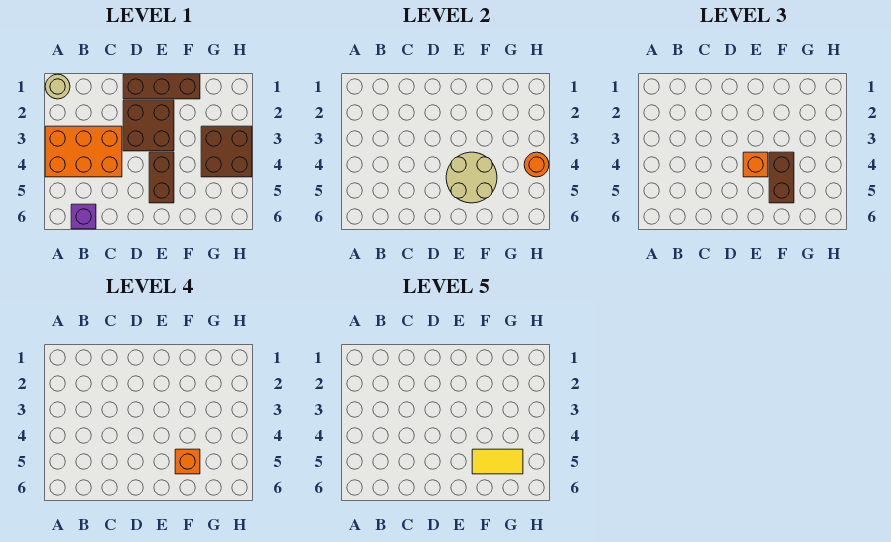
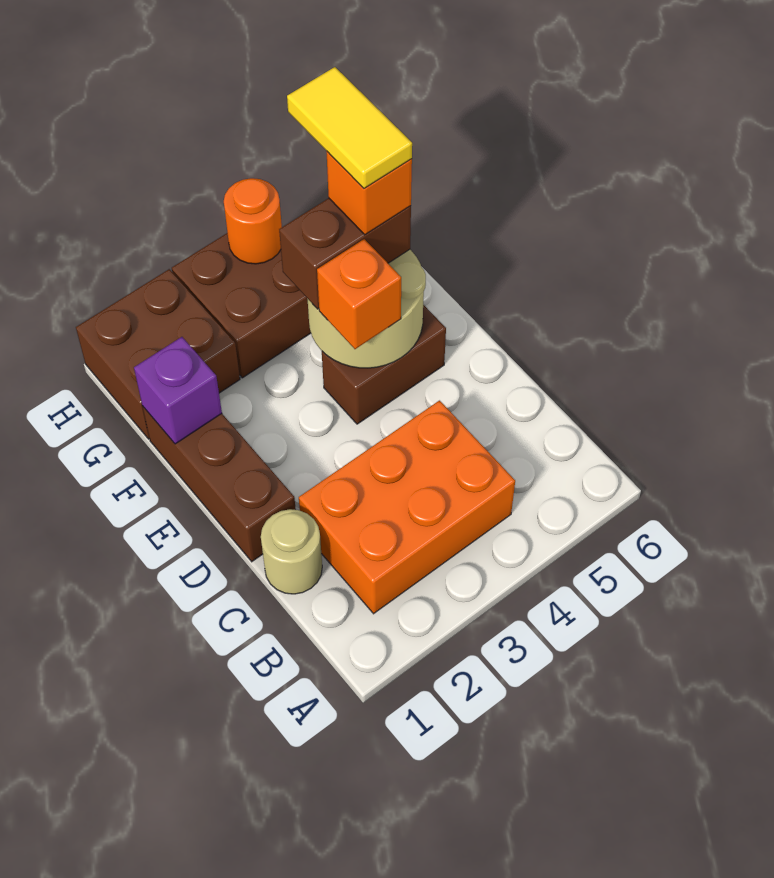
tan round brick A1 level 1 -> tan round brick C1 level 1
orange brick A3:C4 level 1 -> orange brick B2:C4 level 1
purple brick B6 level 1 -> purple brick F1 level 2
brown brick D2:E3 level 1 -> brown brick G1:H2 level 1

